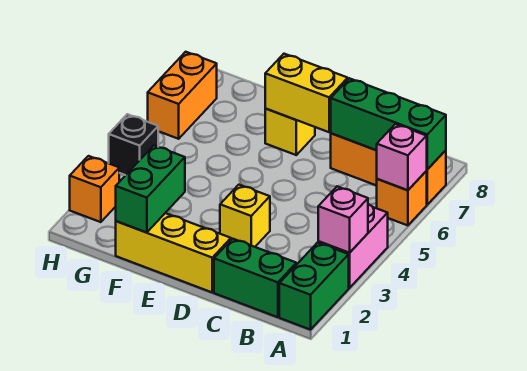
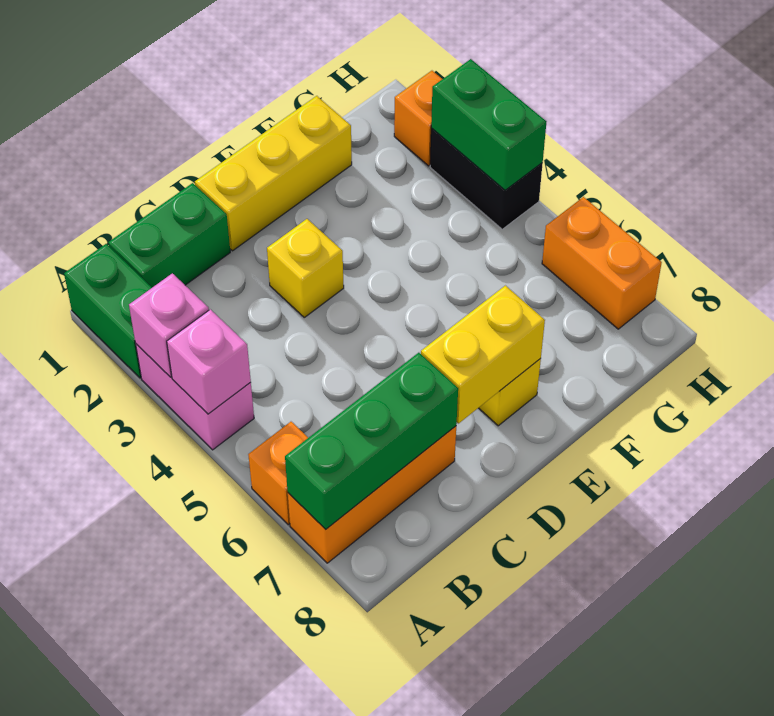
pink brick A6 level 2 -> pink brick A4 level 2
green brick F1:F2 level 2 -> green brick H3:H4 level 2
black brick H4 level 1 -> black brick H3:H4 level 1

